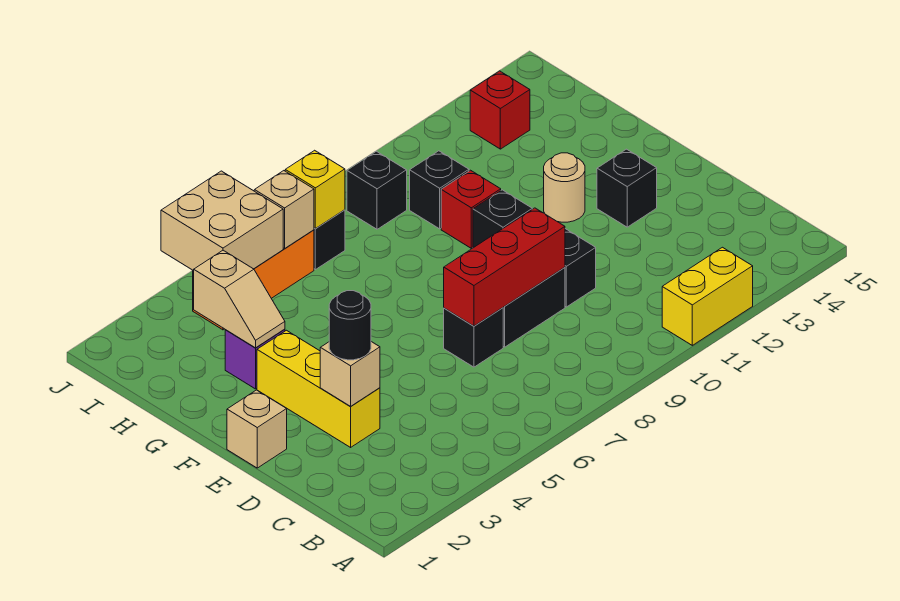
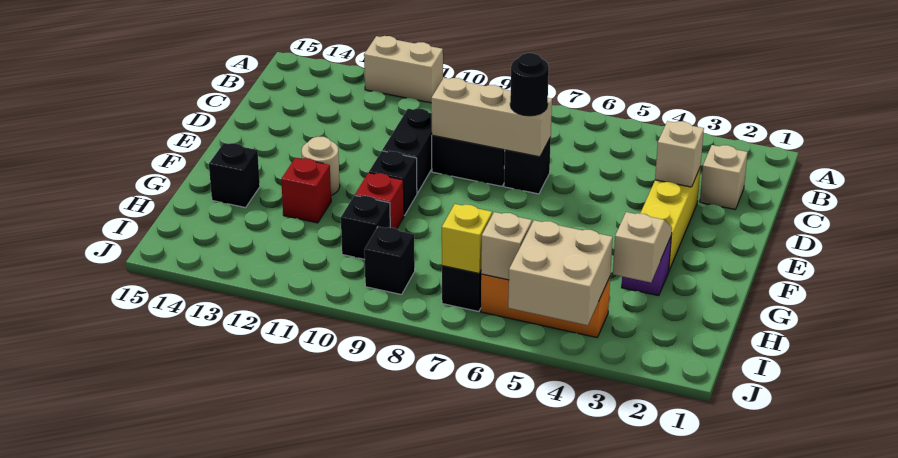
yellow brick A11:A12 level 1 -> tan brick A11:A12 level 1
black round brick D3 level 3 -> black round brick D7 level 3
red brick D7:D9 level 2 -> tan brick D7:D9 level 2
tan brick E1 level 1 -> tan brick C2 level 1
black brick E13 level 1 -> black brick G14 level 1
red brick I13 level 1 -> red brick G12 level 1

